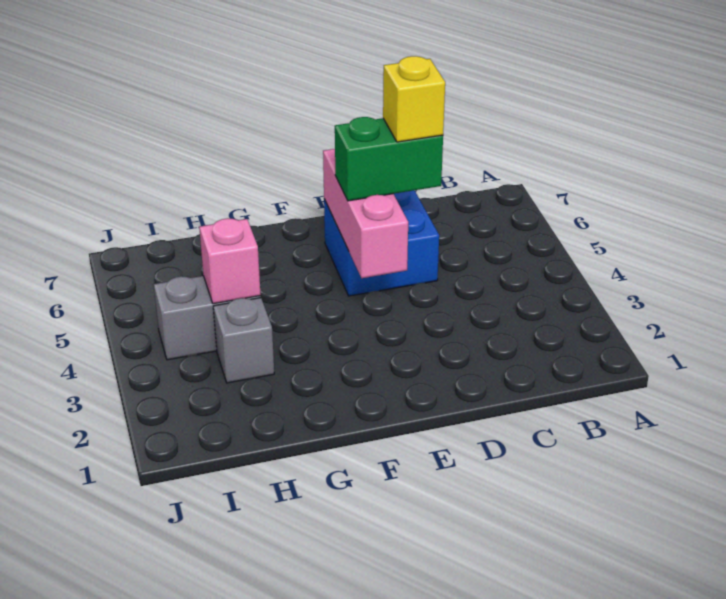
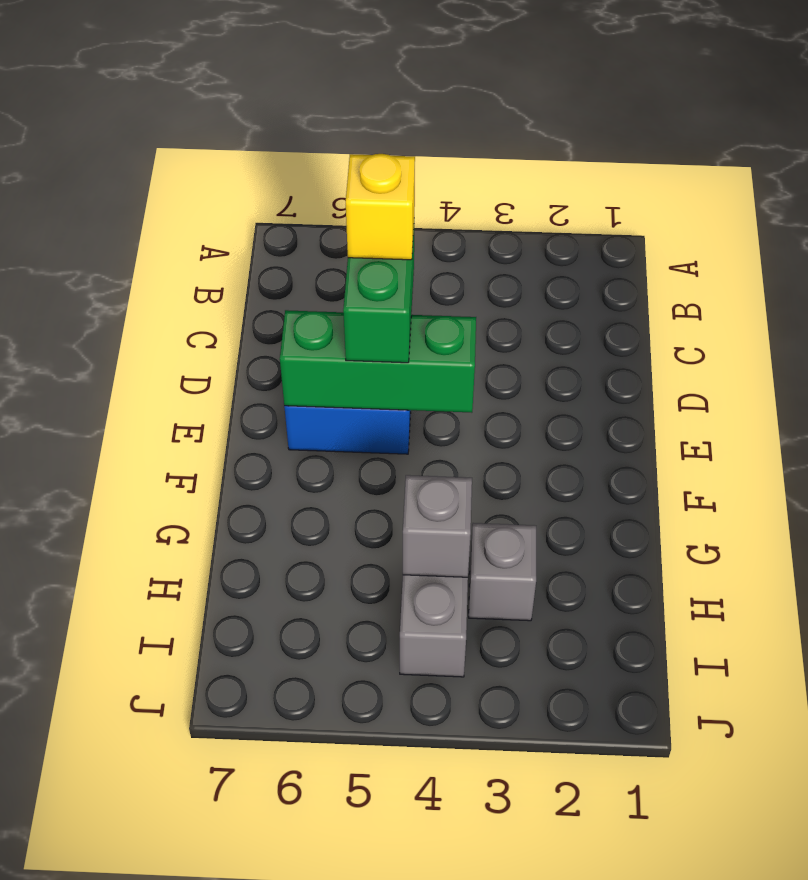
pink brick E4:E6 level 2 -> green brick E4:E6 level 2
pink brick H4 level 2 -> grey brick H4 level 2

